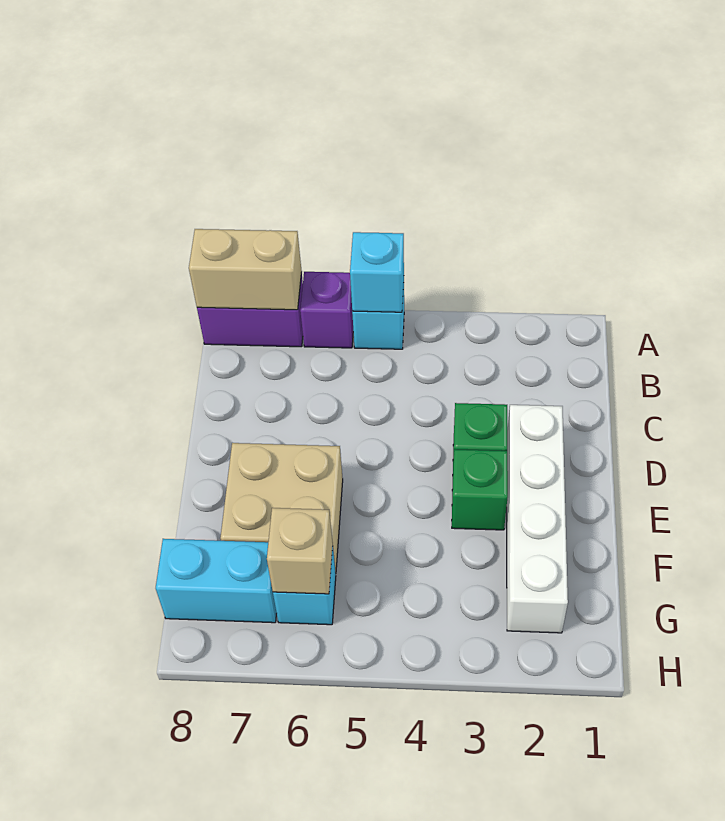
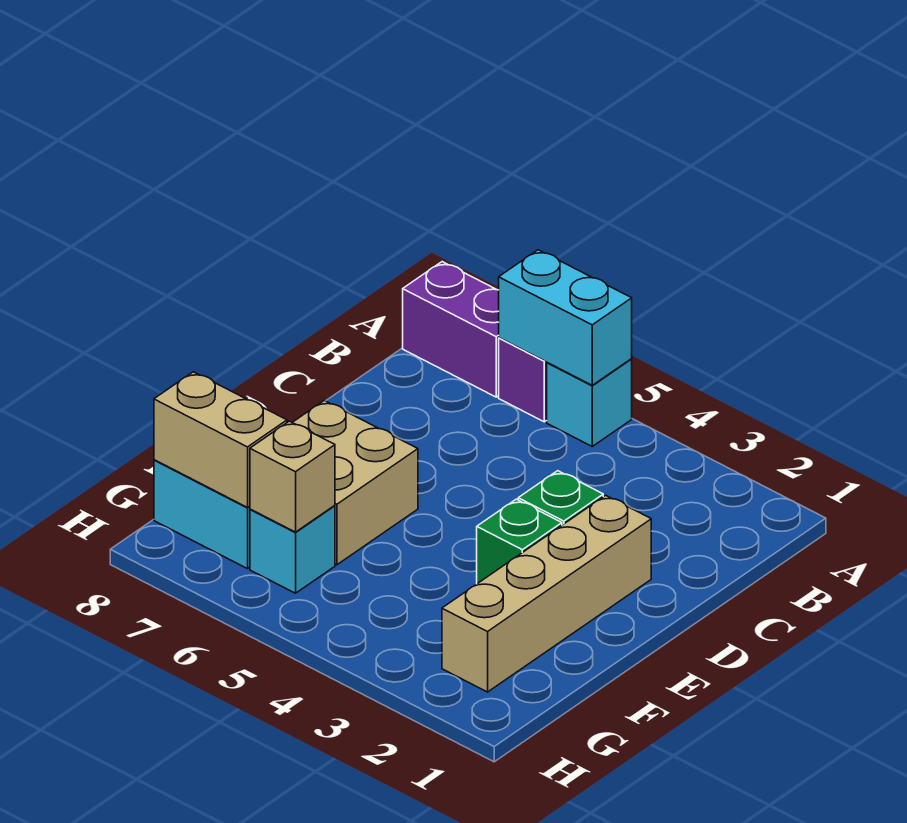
cyan brick A5 level 2 -> cyan brick A5:A6 level 2
tan brick A7:A8 level 2 -> tan brick G7:G8 level 2
white brick D2:G2 level 1 -> tan brick D2:G2 level 1

